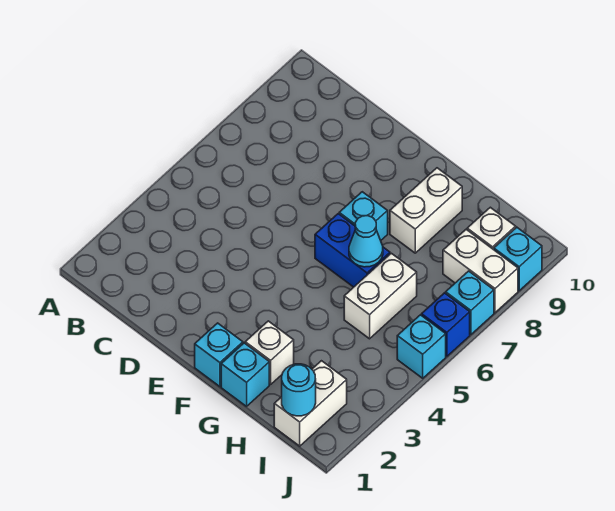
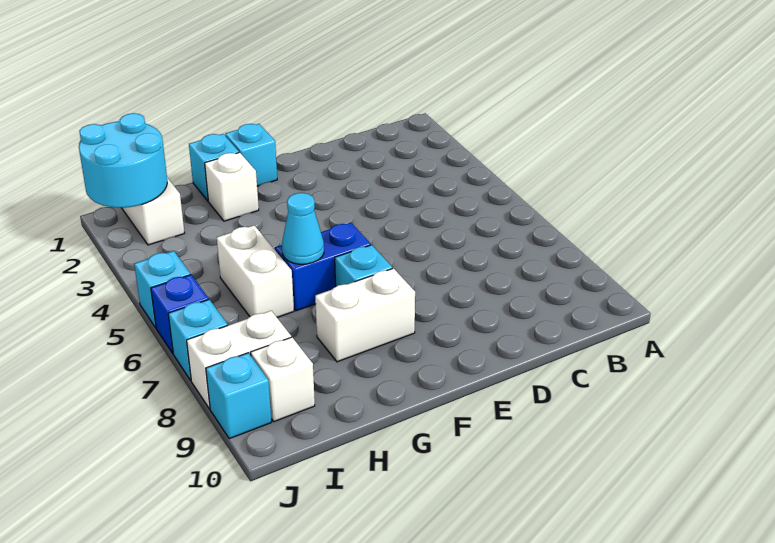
white brick G8:G9 level 1 -> white brick F8:G8 level 1
cyan round brick I1 level 2 -> cyan round brick I1:J2 level 2

